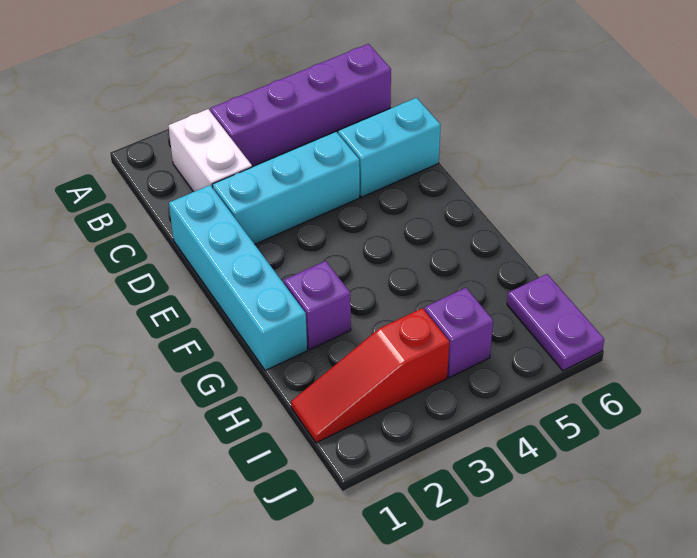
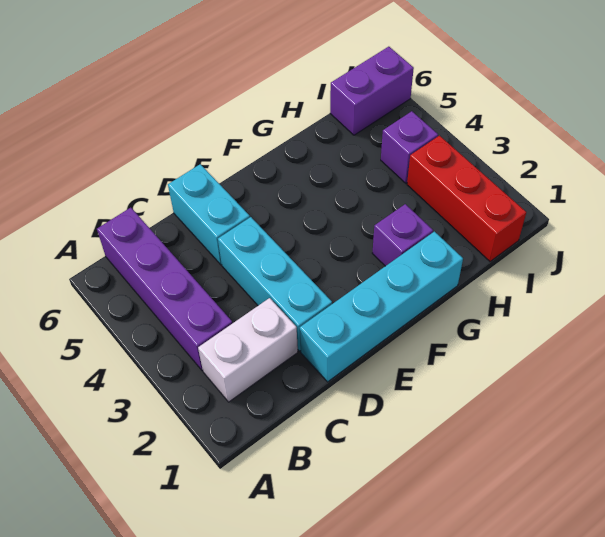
red slope I1:I3 level 1 top 3 -> red brick I1:I3 level 1
purple plate I6:J6 level 1 -> purple brick I6:J6 level 1

